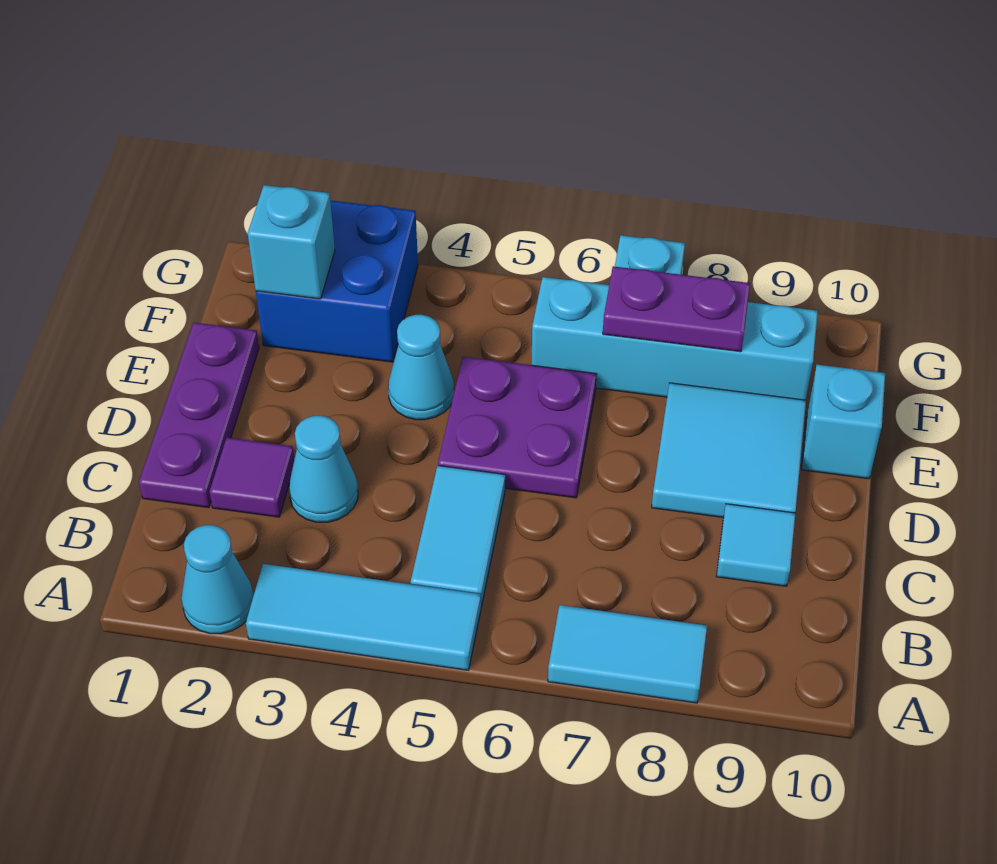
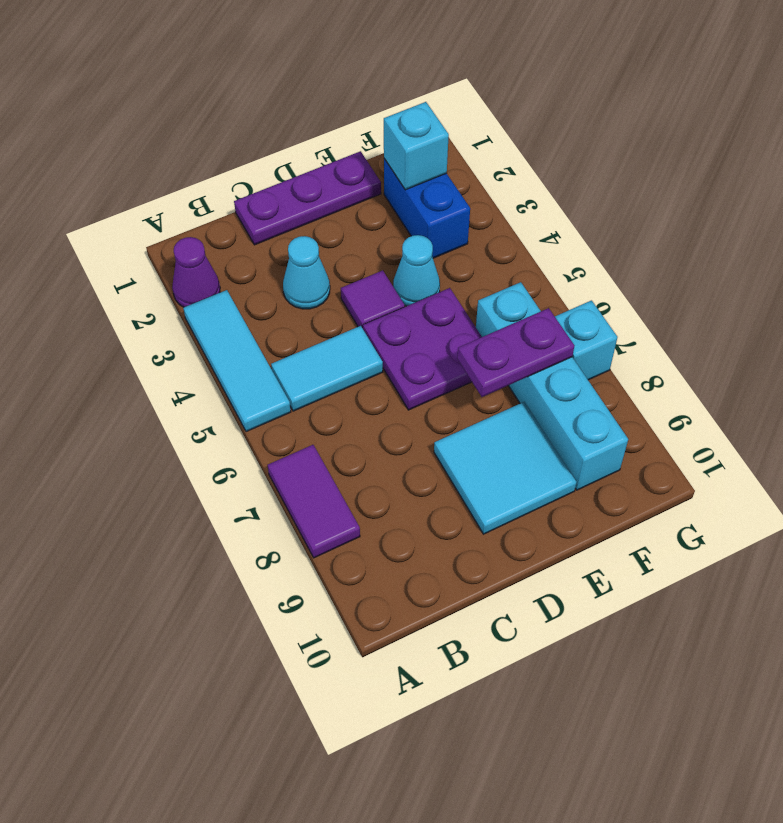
cyan cone A2 level 1 -> purple cone A2 level 1
cyan tile A7:A8 level 1 -> purple tile A7:A8 level 1
purple tile C2 level 1 -> purple tile D4 level 1
cyan tile C9 level 1 -> none
cyan brick E10 level 1 -> none
blue brick F2:G3 level 1 -> blue brick F2:F3 level 1
purple plate F7:F8 level 2 -> purple plate E7:F7 level 2

